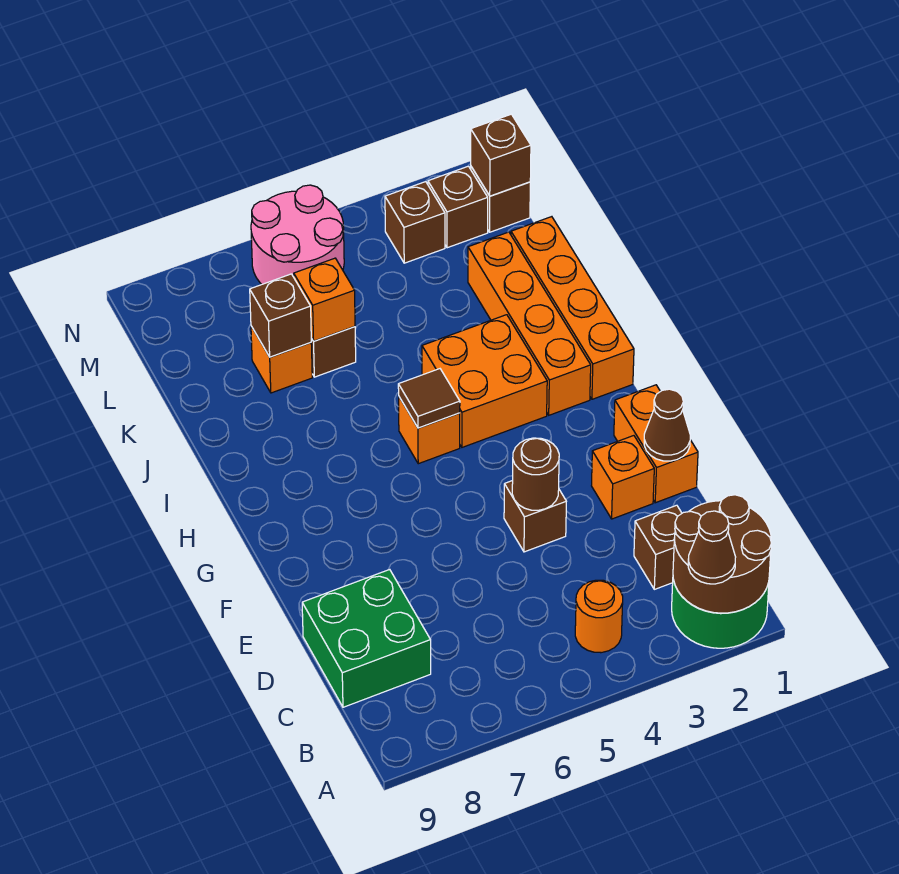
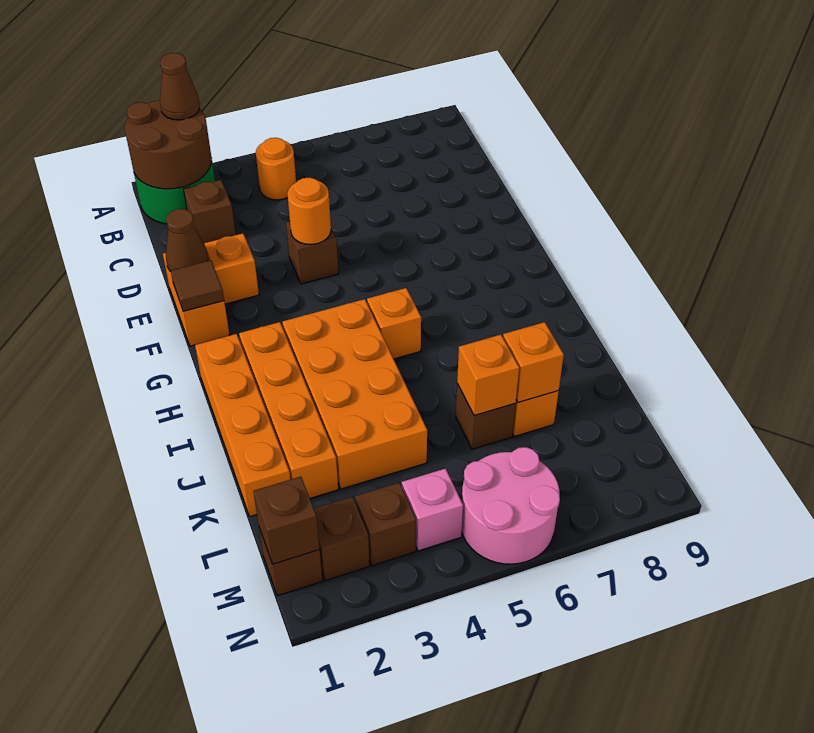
green brick C8:D9 level 1 -> none
brown round brick E4 level 2 -> orange round brick E4 level 2
orange brick H3:I4 level 1 -> orange brick H3:K4 level 1
brown tile H5 level 2 -> brown tile F1 level 2
brown brick K7 level 2 -> orange brick K7 level 2
none -> pink brick M4 level 1

